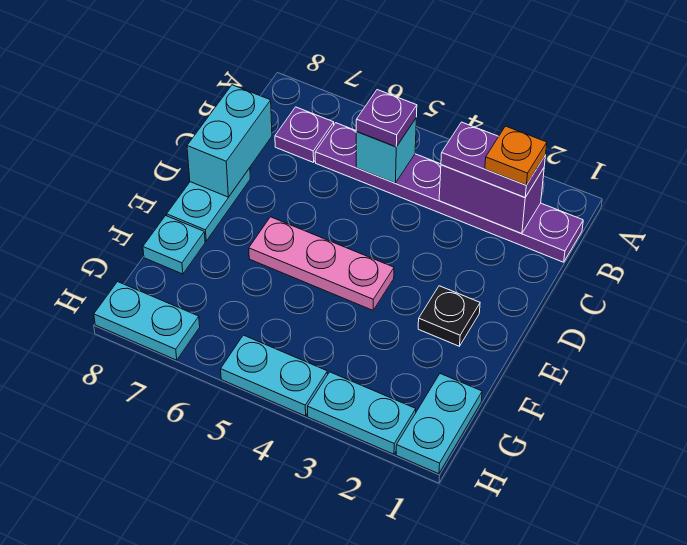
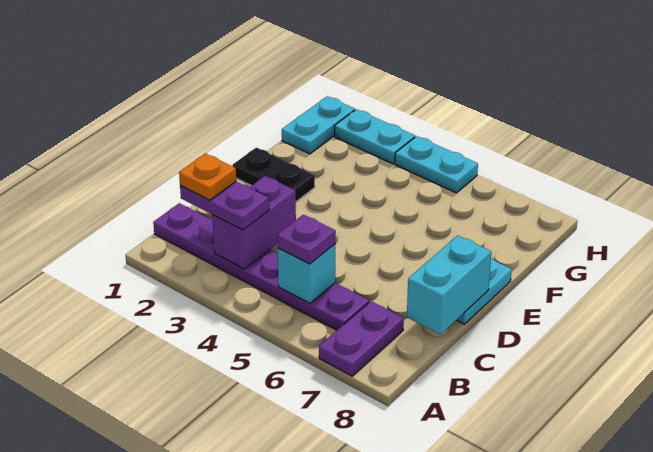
purple brick B2:B3 level 2 -> purple brick B3:C3 level 2
purple plate B7 level 1 -> purple plate A7:B7 level 1
black plate E2 level 1 -> black plate E1:E2 level 1
pink plate E4:E6 level 1 -> none
cyan plate F8 level 1 -> none
cyan plate H7:H8 level 1 -> none

